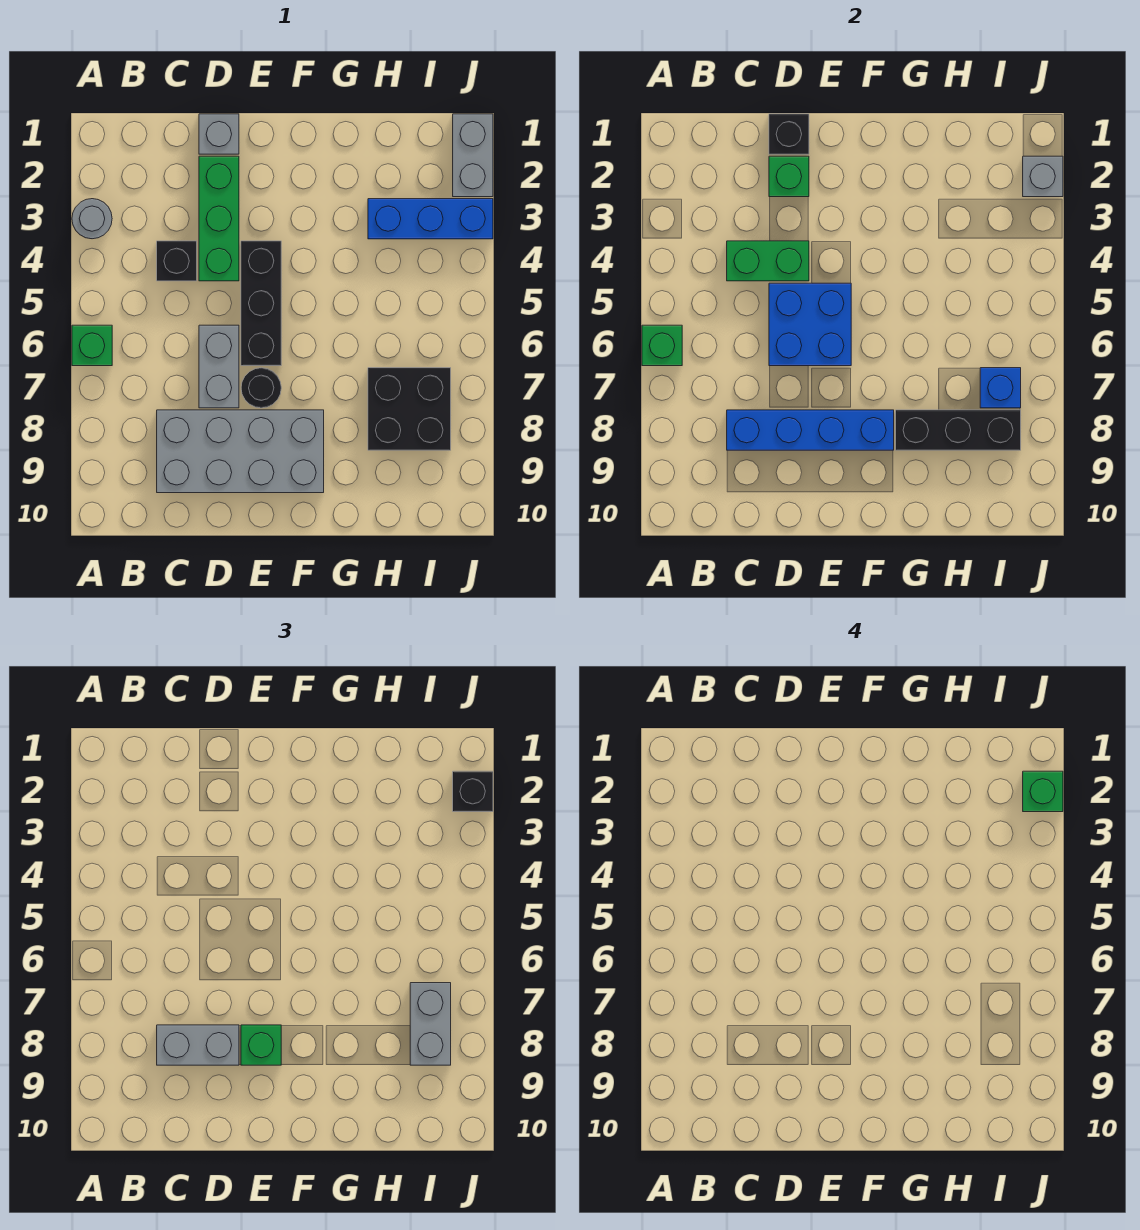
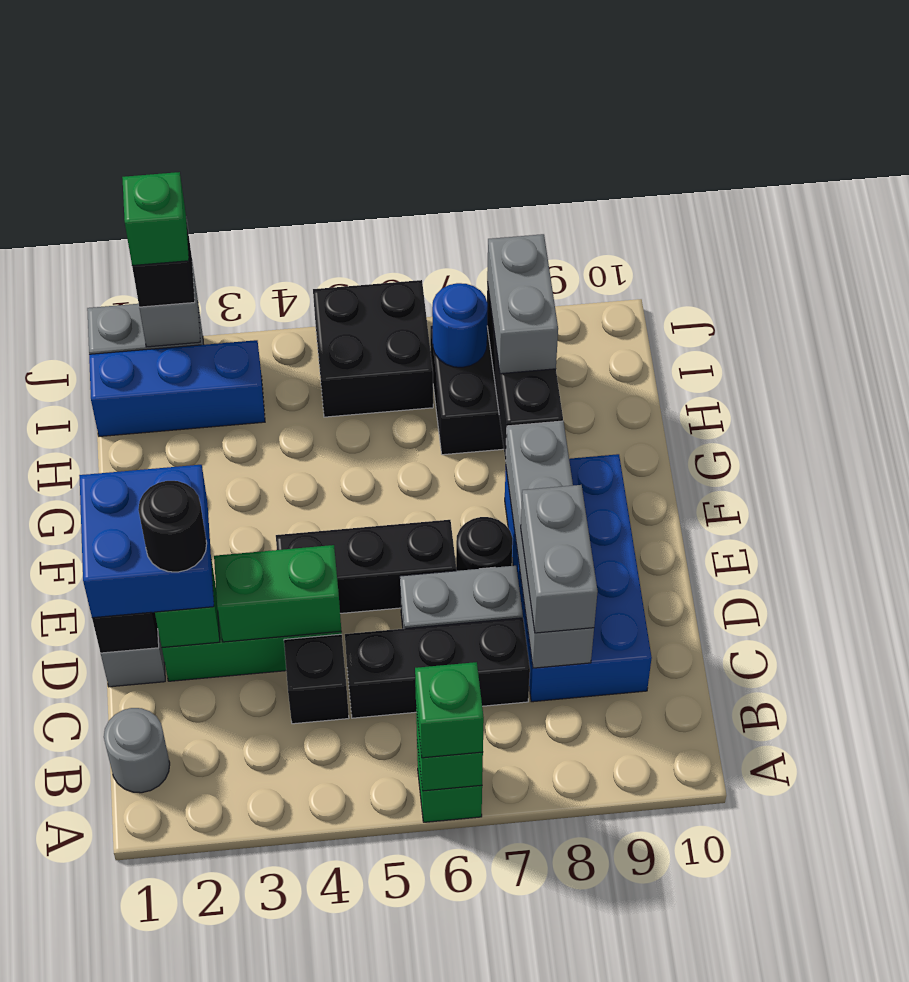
grey round brick A3 level 1 -> grey round brick B1 level 1
green brick C4:D4 level 2 -> green brick D3:D4 level 2
none -> black brick C5:C7 level 1
grey brick C8:F9 level 1 -> blue brick C8:F9 level 1
blue brick C8:F8 level 2 -> grey brick C8:F8 level 2
none -> black round brick D2 level 4
blue brick D5:E6 level 2 -> blue brick D1:E2 level 3
green brick E8 level 3 -> green brick A6 level 3
blue brick H3:J3 level 1 -> blue brick I1:I3 level 1
none -> black brick I5:J6 level 1
blue brick I7 level 2 -> blue round brick I7 level 2
grey brick I7:I8 level 3 -> grey brick H8:I8 level 3

